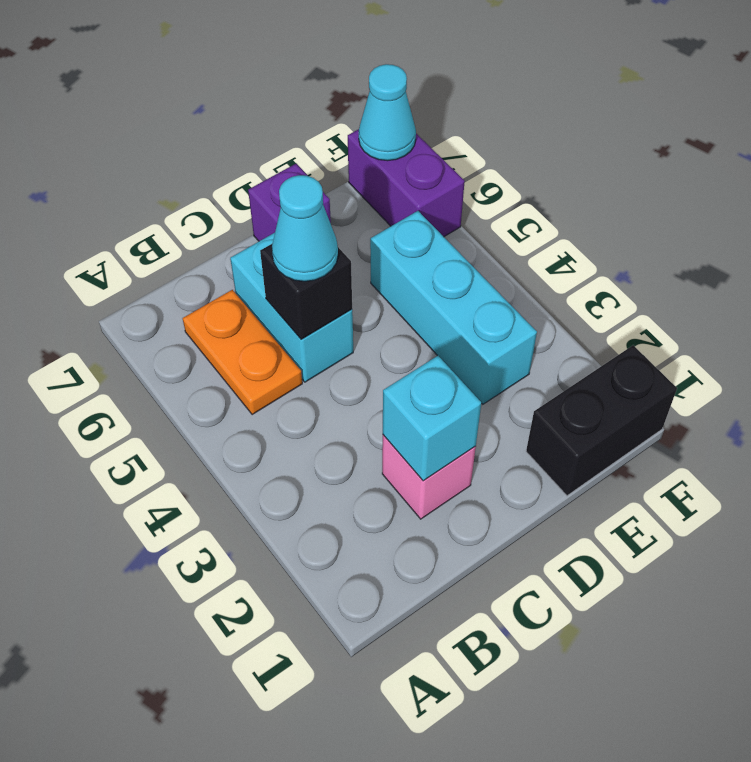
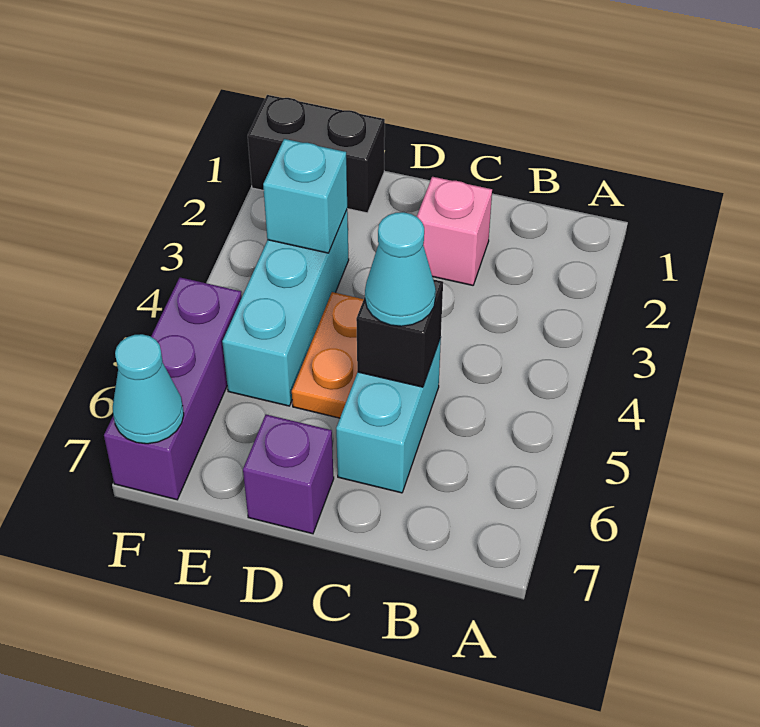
orange plate B5:B6 level 1 -> orange plate D4:D5 level 1
cyan brick C2 level 2 -> cyan brick E3 level 2
purple brick F6:F7 level 1 -> purple brick F5:F7 level 1

